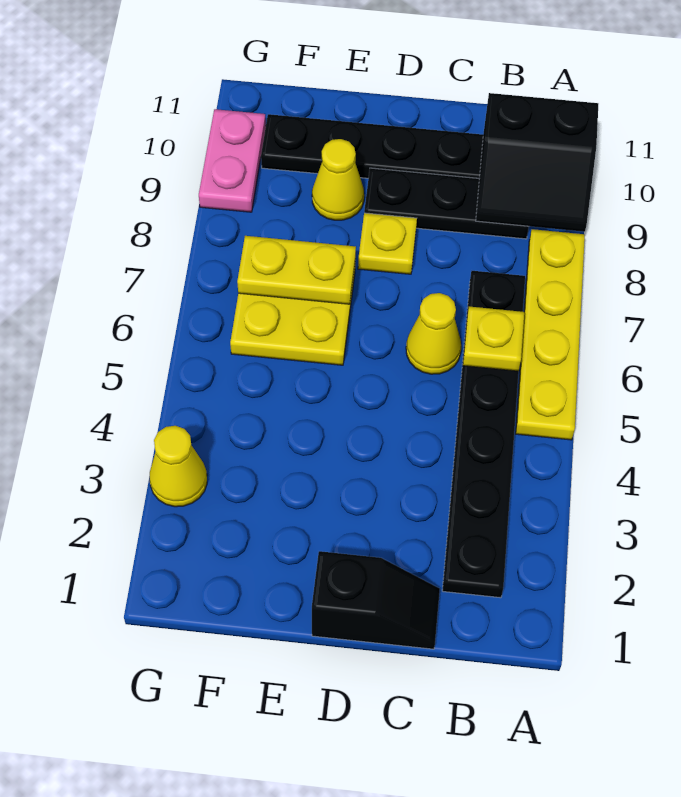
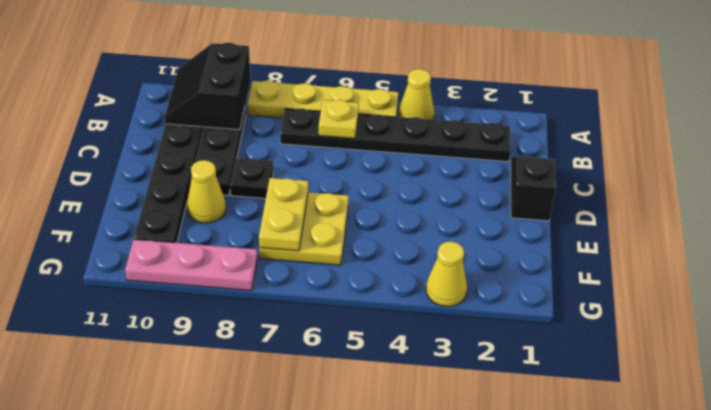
black slope A9:B10 level 2 top 10 -> black slope A9:B10 level 2 top 9
yellow cone C6 level 1 -> yellow cone A4 level 1
yellow plate D8 level 1 -> black plate D8 level 1
pink plate G9:G10 level 1 -> pink plate G8:G10 level 1

